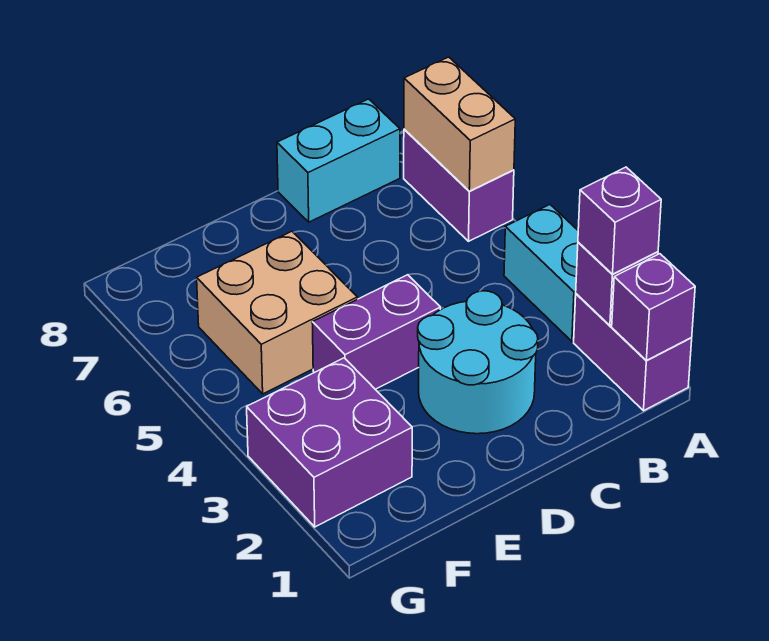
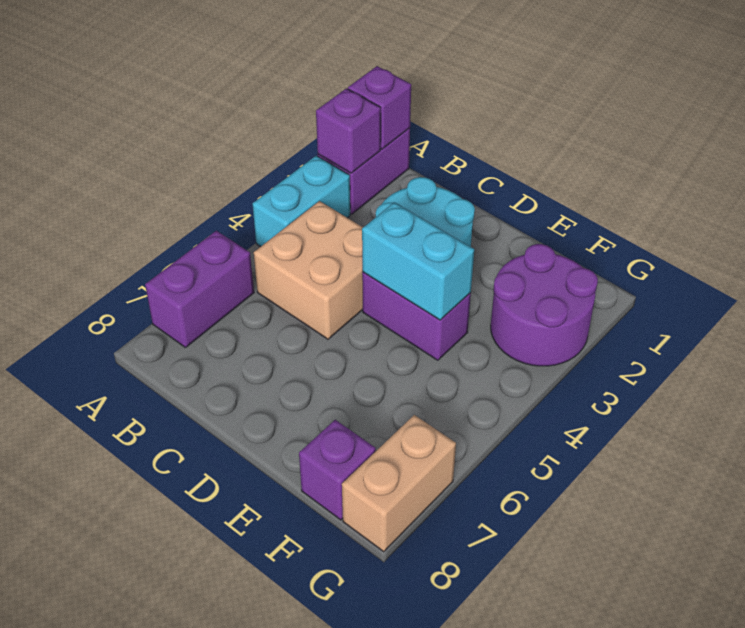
purple brick A2 level 3 -> purple brick F8 level 1
tan brick A6:A7 level 2 -> tan brick G7:G8 level 1
cyan brick B8:C8 level 1 -> cyan brick D4:E4 level 2
tan brick E5:F6 level 1 -> tan brick B4:C5 level 1
purple brick F2:G3 level 1 -> purple round brick F2:G3 level 1

